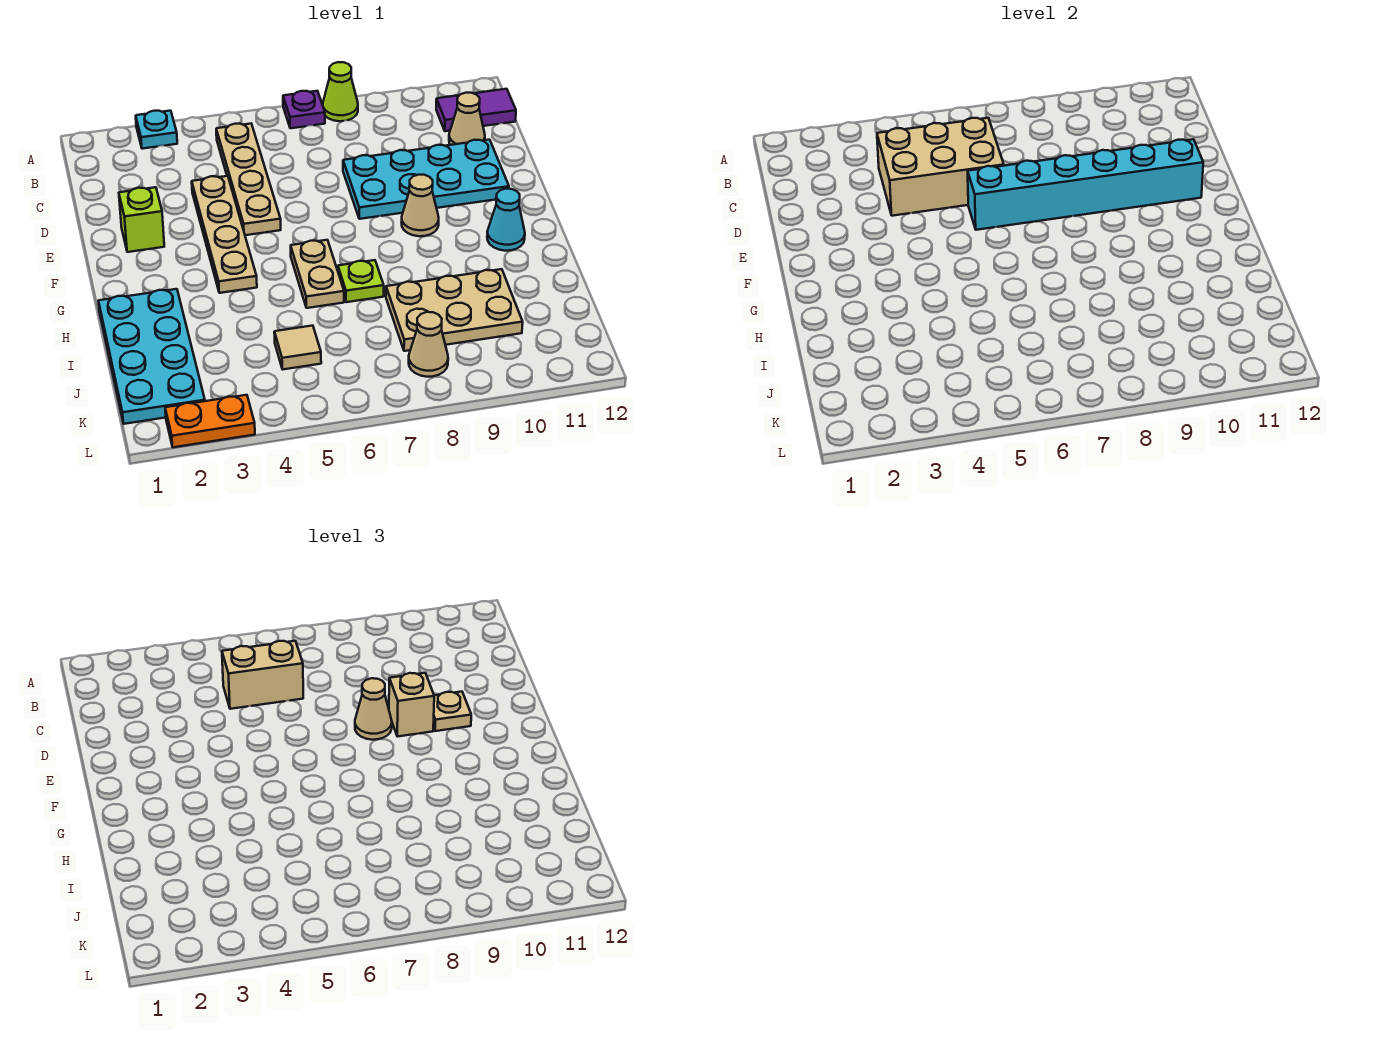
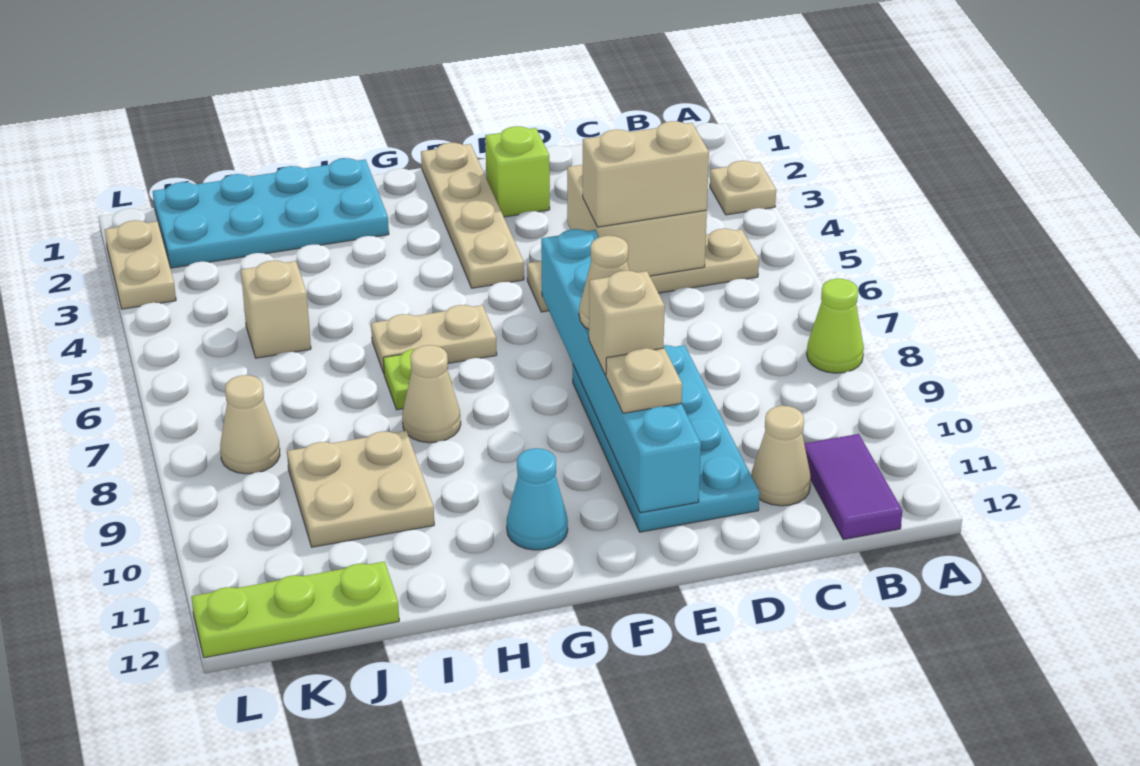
cyan plate A3 level 1 -> tan plate A3 level 1
purple plate A7 level 1 -> none
tan brick C4:D6 level 2 -> tan brick C4:D5 level 2
tan brick C5:C6 level 3 -> tan brick C5:D5 level 3
tan plate D4:G4 level 1 -> tan plate F1:F4 level 1
tan cone F9 level 1 -> tan cone H8 level 1
tan plate I8:J10 level 1 -> tan plate I9:J10 level 1
tan tile J5 level 1 -> tan brick J5 level 1
none -> lime plate J12:L12 level 1
orange plate L2:L3 level 1 -> tan plate L2:L3 level 1

